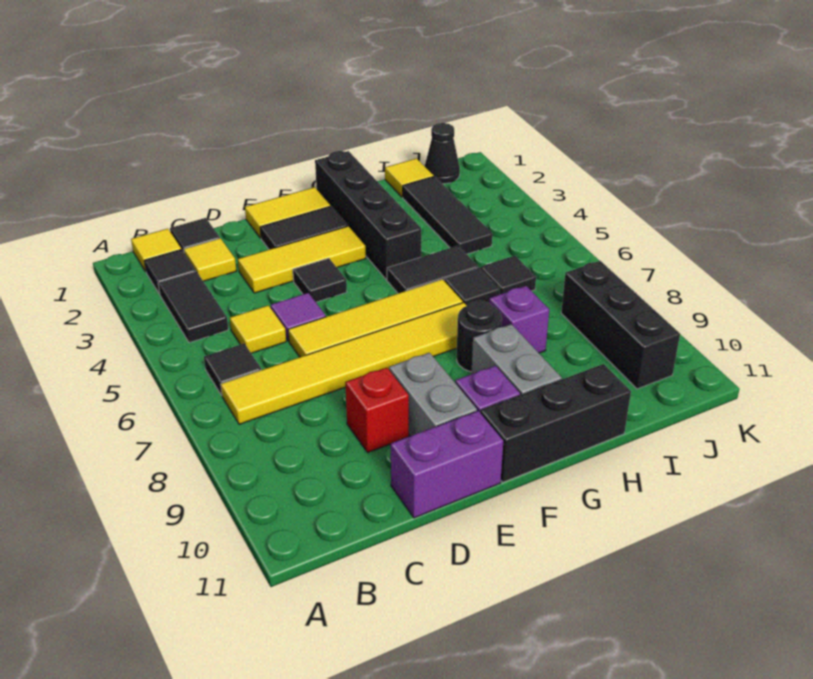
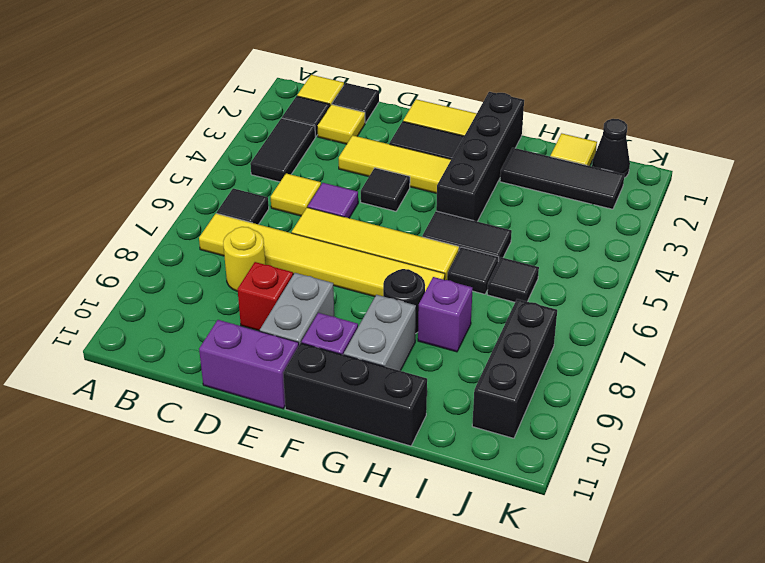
none -> yellow round brick C8 level 1
black tile I2:I4 level 1 -> black tile H2:J2 level 1

